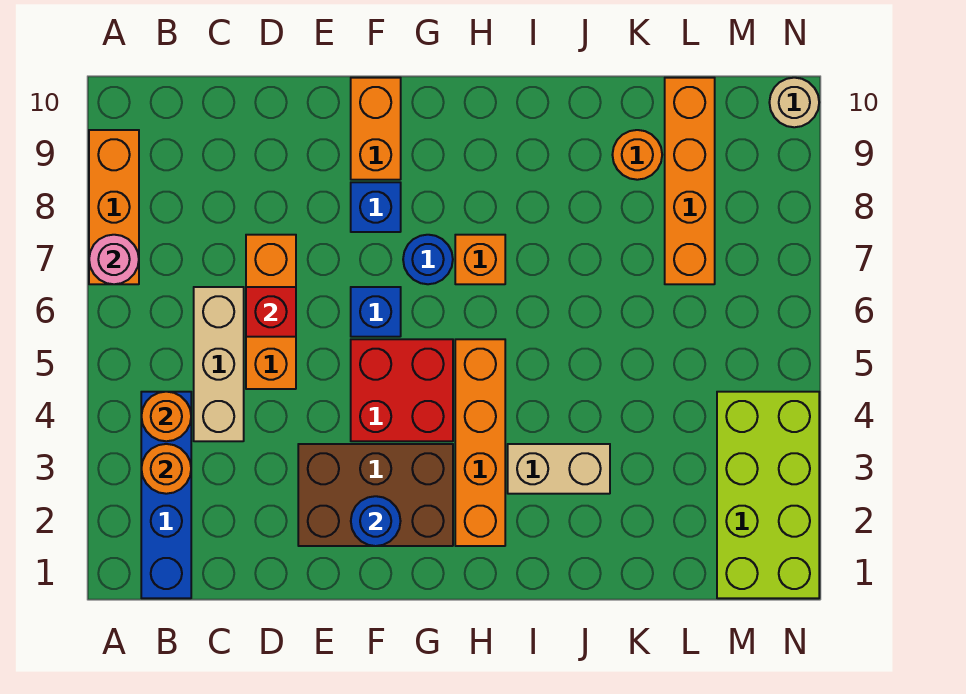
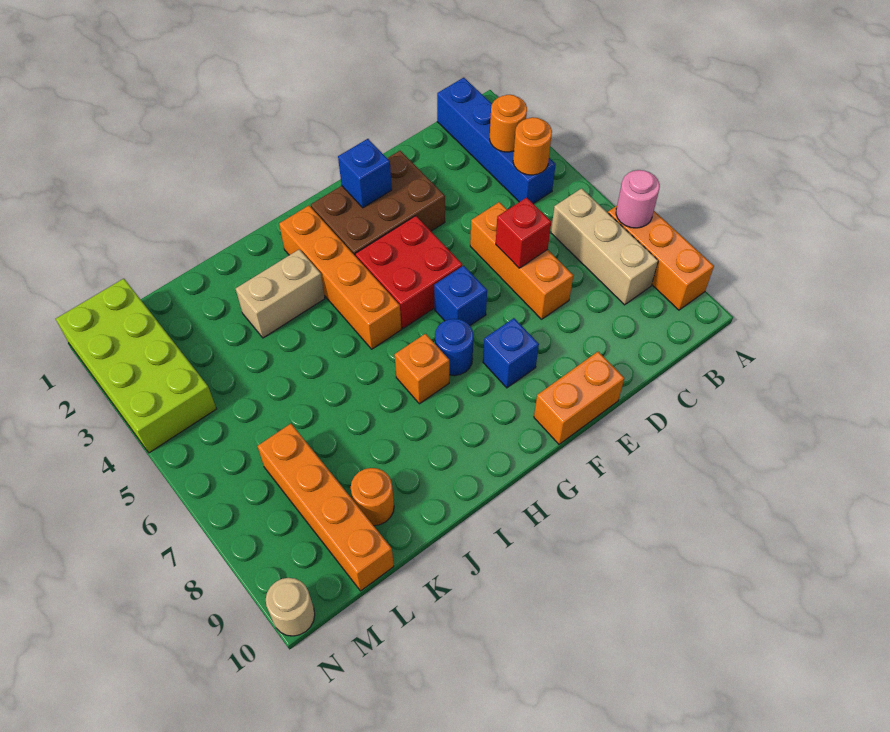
tan brick C4:C6 level 1 -> tan brick B6:B8 level 1
blue round brick F2 level 2 -> blue brick F2 level 2
orange brick F9:F10 level 1 -> orange brick E10:F10 level 1

